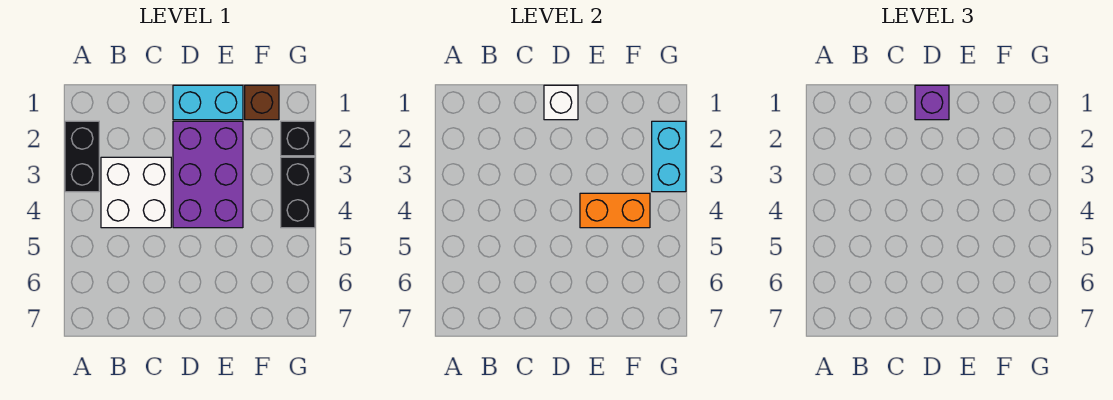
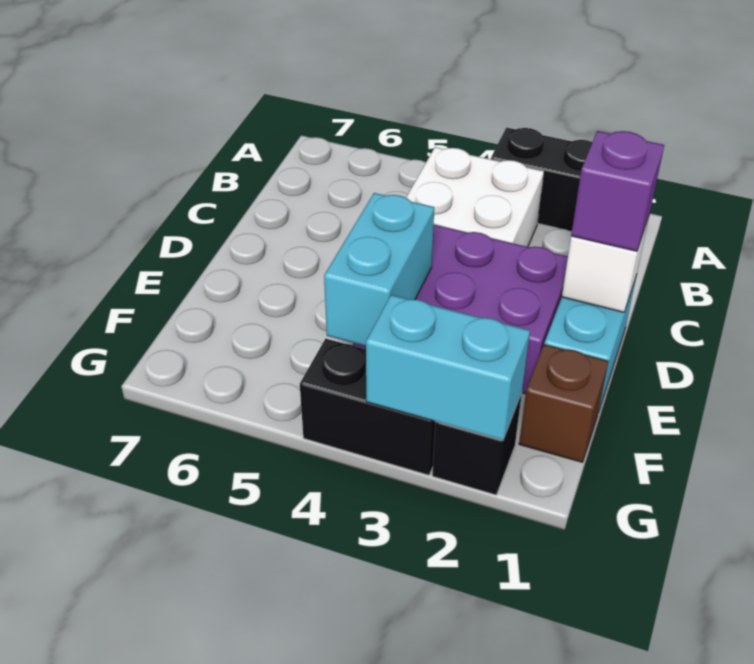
orange brick E4:F4 level 2 -> cyan brick E4:F4 level 2

